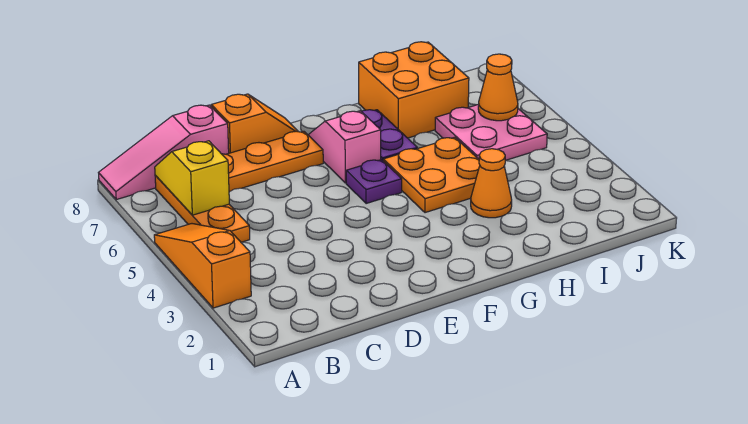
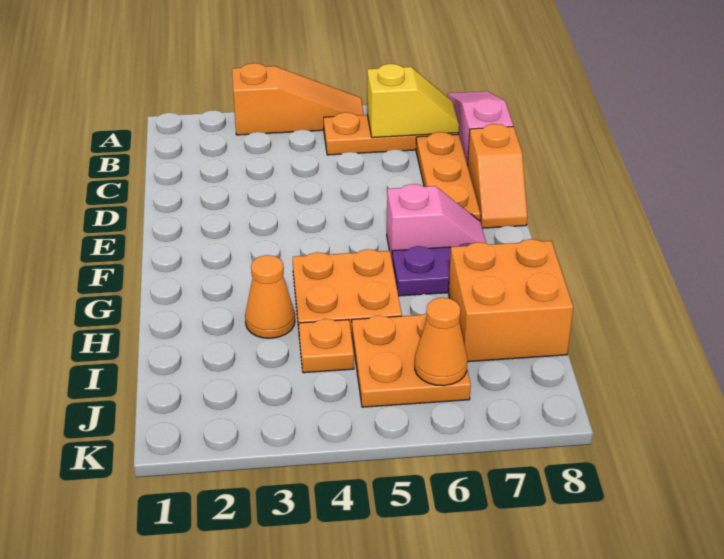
purple plate F5 level 1 -> none
none -> orange plate I4 level 1
pink plate I5:J6 level 1 -> orange plate I5:J6 level 1

